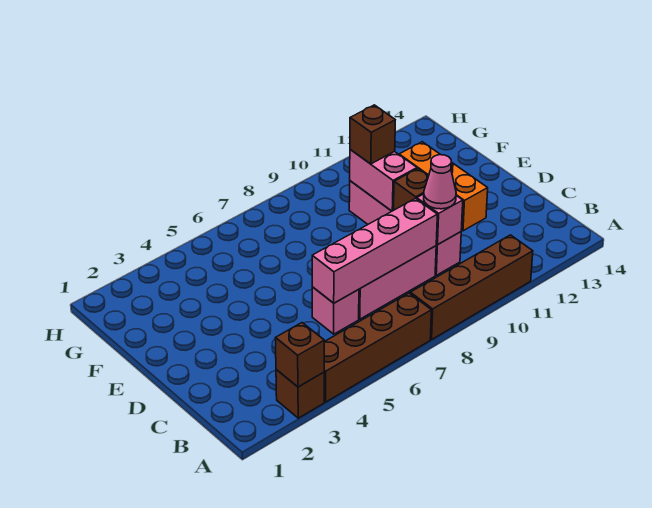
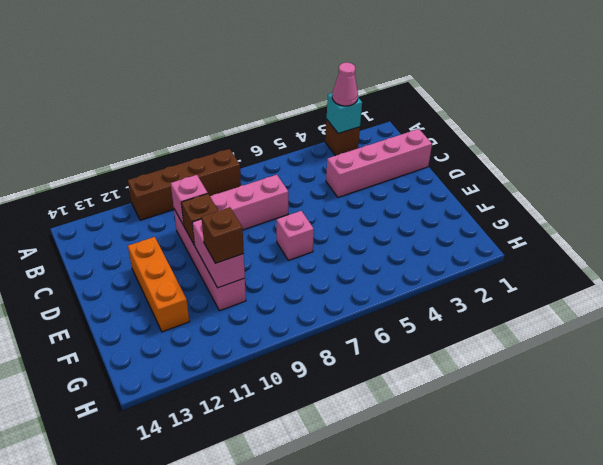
brown brick A3 level 2 -> cyan brick A3 level 2
brown brick A4:A7 level 1 -> none
pink brick C6 level 1 -> pink brick E7 level 1
pink brick C6:C9 level 2 -> pink brick C1:C4 level 1
pink cone C10 level 3 -> pink cone A3 level 3

